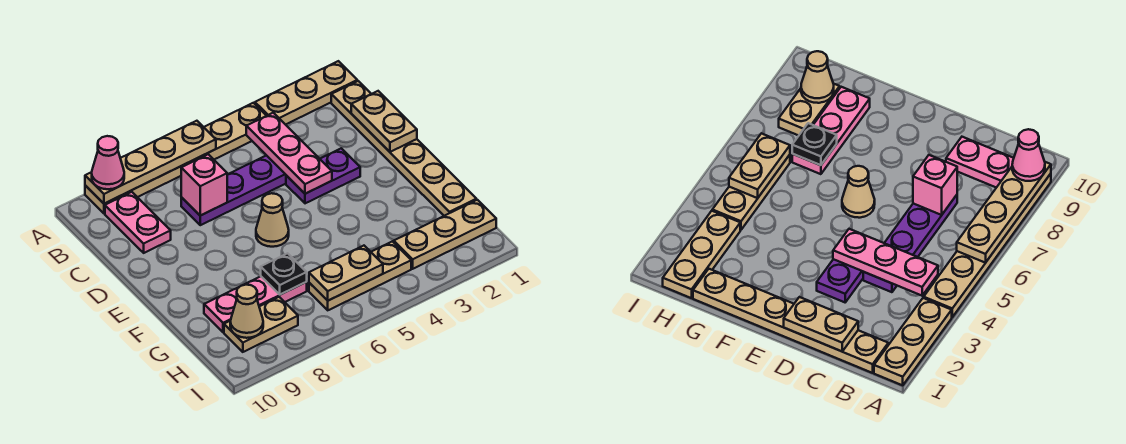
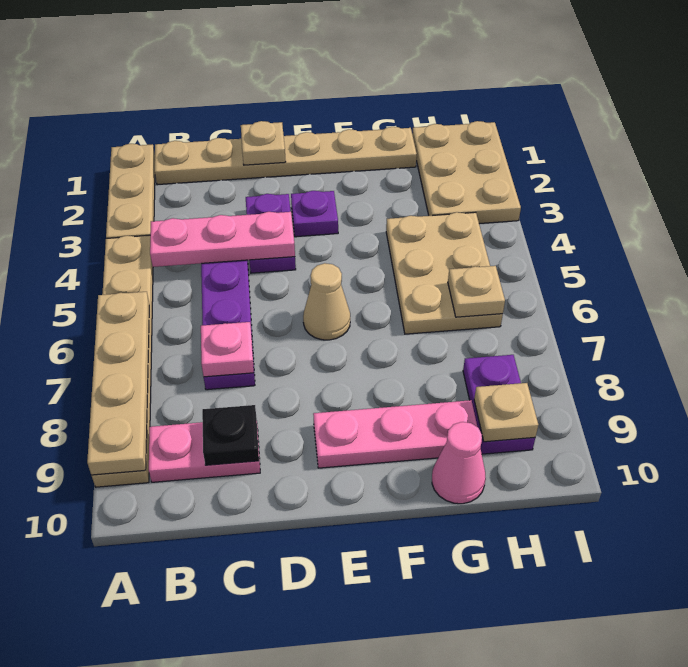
pink cone A9 level 3 -> pink cone G10 level 1
tan plate C1:D1 level 2 -> tan plate D1 level 2
pink brick C7 level 2 -> pink plate C7 level 2
none -> purple plate E3 level 1
pink plate G7:G9 level 1 -> pink plate E9:G9 level 1
black plate G7 level 2 -> black plate C9 level 2
tan plate H1:H3 level 1 -> tan plate H1:I3 level 1
tan plate H4:H6 level 1 -> tan plate G4:H6 level 1
tan plate H5:H6 level 2 -> tan plate H6 level 2
tan plate H8:H9 level 1 -> purple plate H8:H9 level 1
tan cone H9 level 2 -> tan plate H9 level 2

